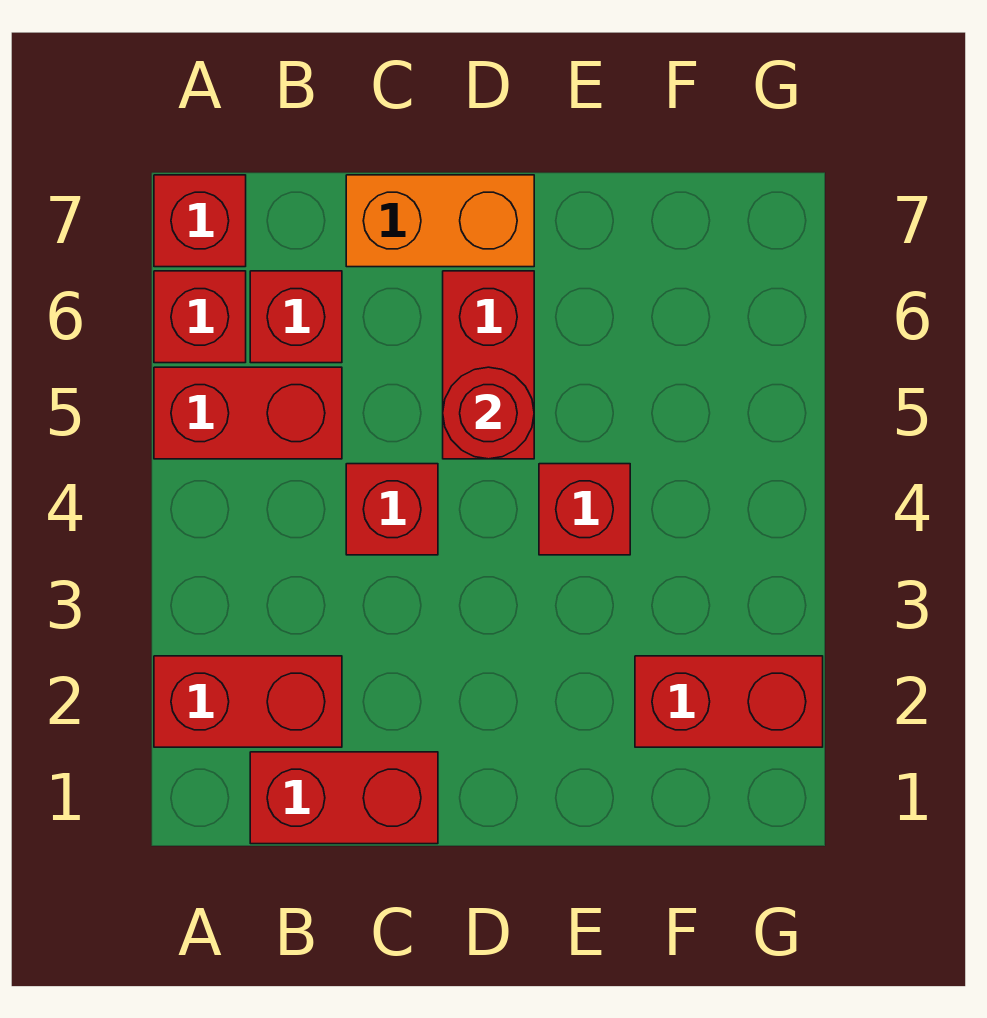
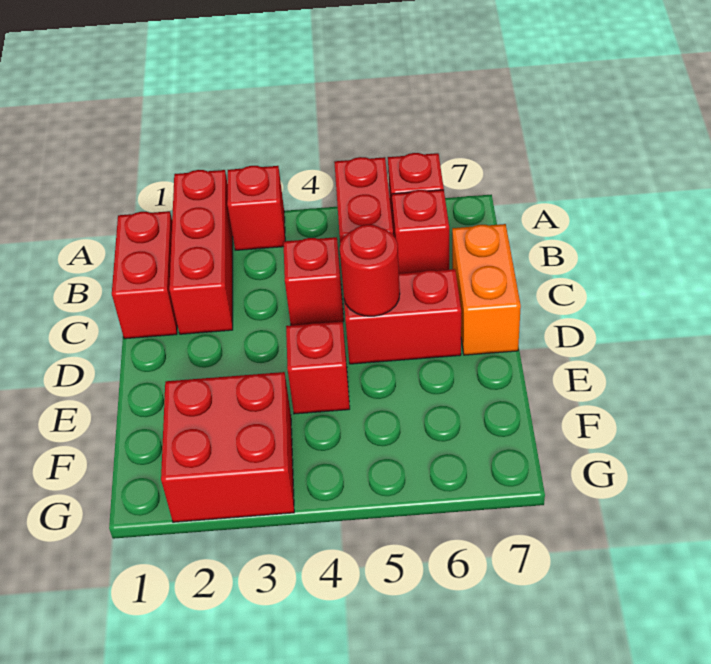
red brick A2:B2 level 1 -> red brick A2:C2 level 1
red brick A7 level 1 -> red brick A3 level 1
red brick F2:G2 level 1 -> red brick F2:G3 level 1

